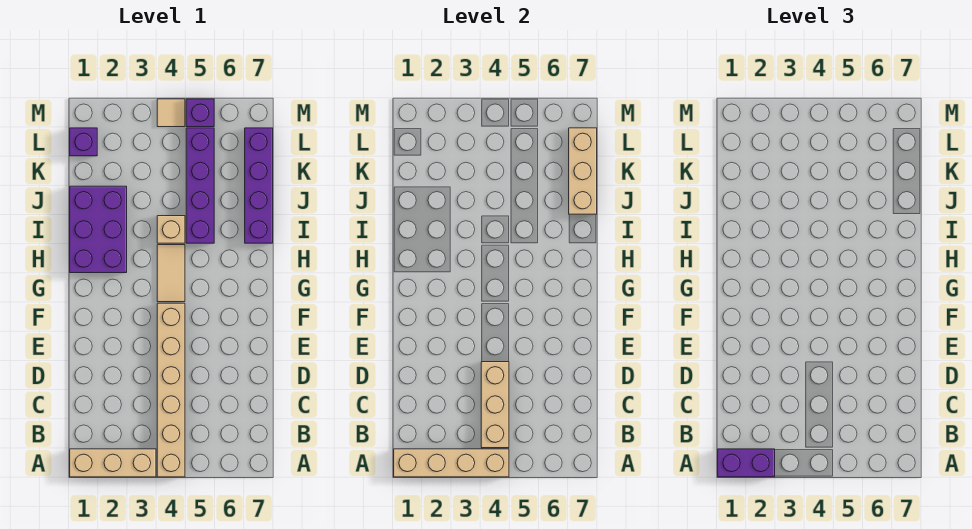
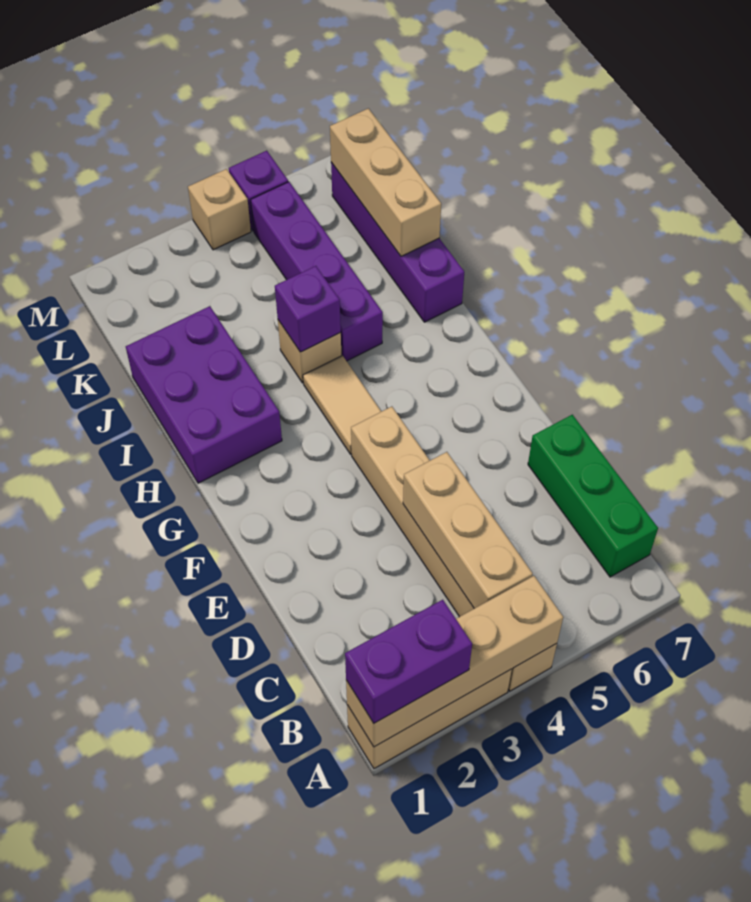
none -> green brick B7:D7 level 1
purple brick L1 level 1 -> purple brick I4 level 2
tan tile M4 level 1 -> tan brick M4 level 1

